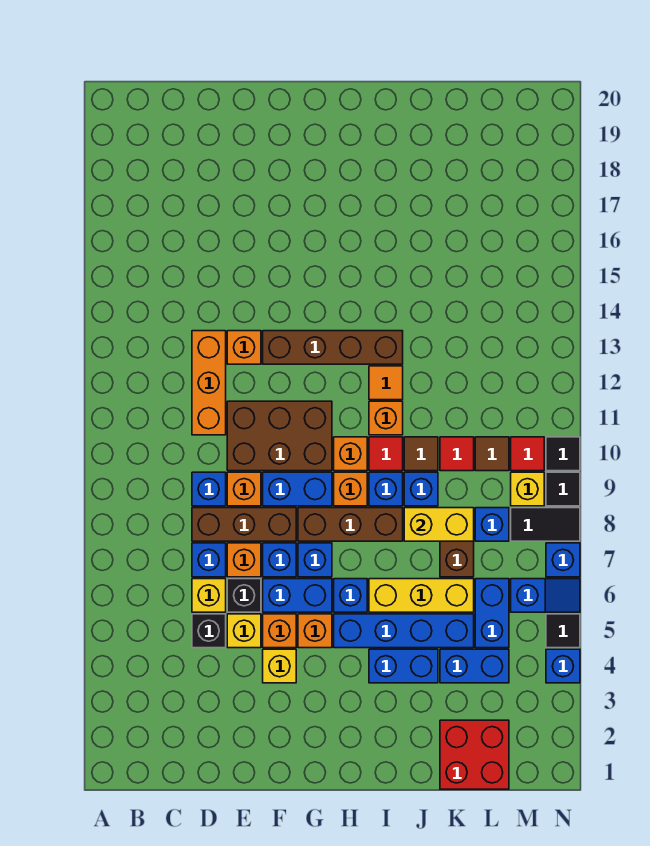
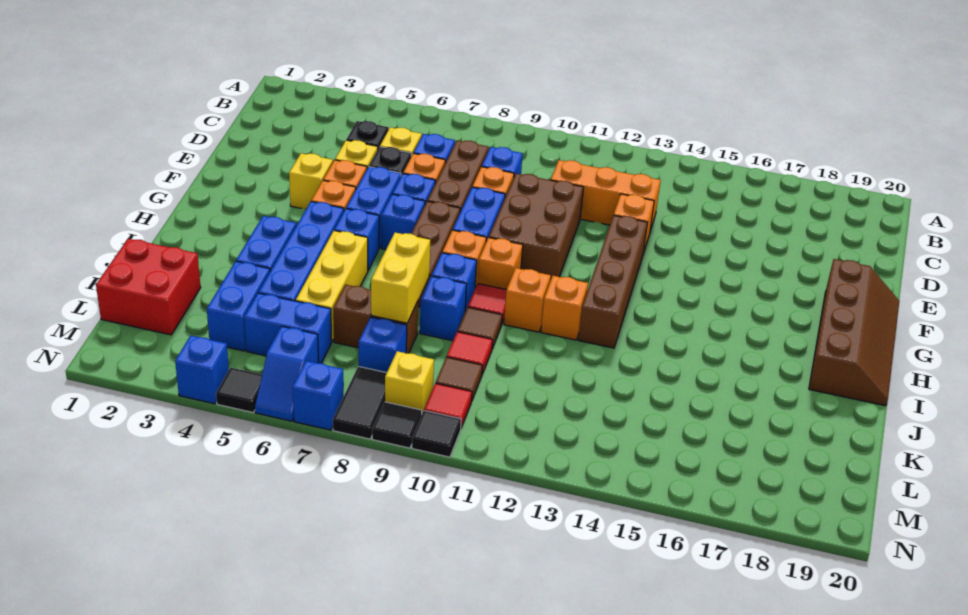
none -> brown slope F19:I20 level 1 top 19
orange tile I12 level 1 -> orange brick I12 level 1

